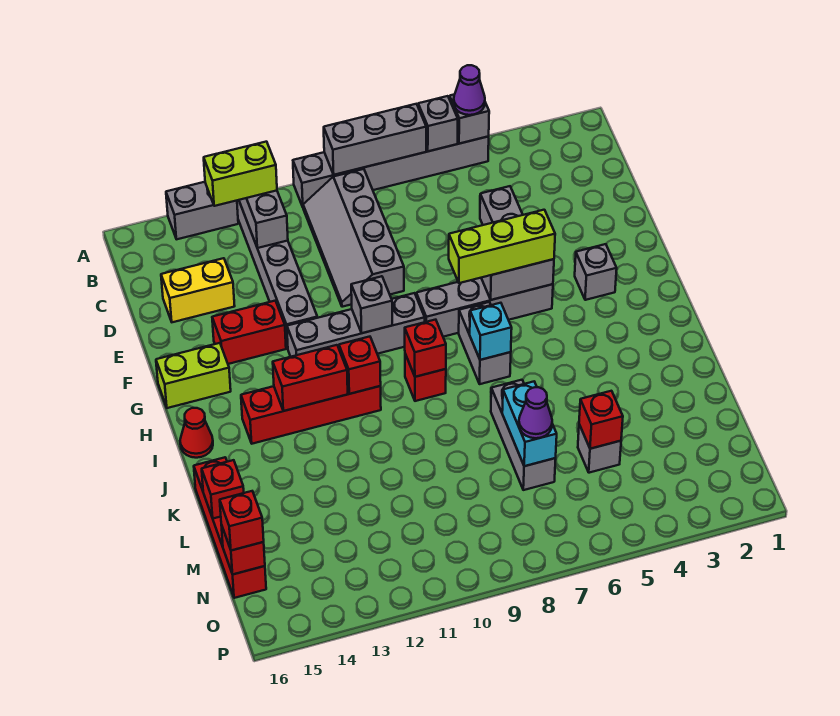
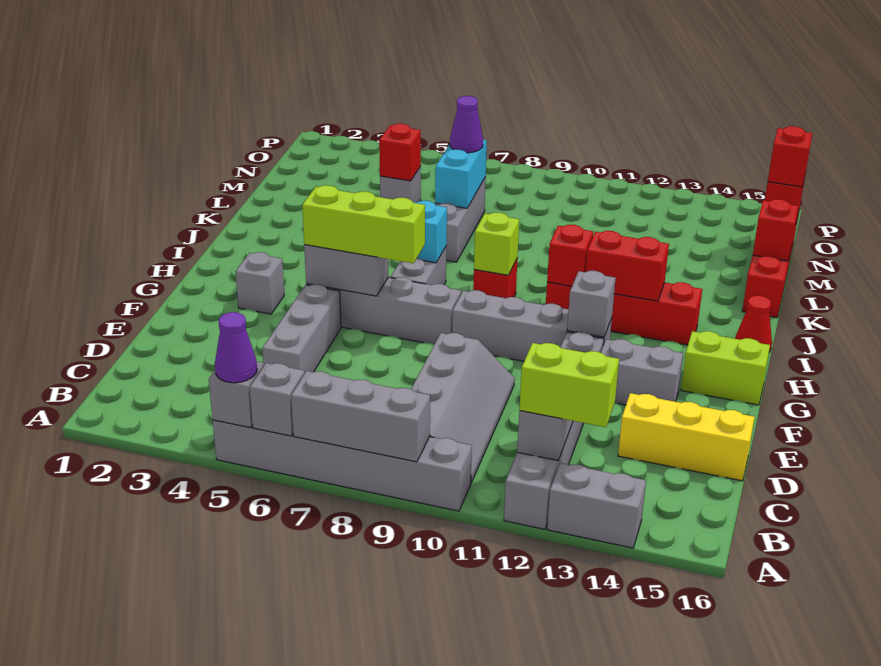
yellow brick D14:D15 level 1 -> yellow brick D14:D16 level 1
red brick F13:F14 level 1 -> grey brick F13:F14 level 1
grey brick G10 level 2 -> grey brick G12 level 2
red brick I9 level 2 -> lime brick I9 level 2

